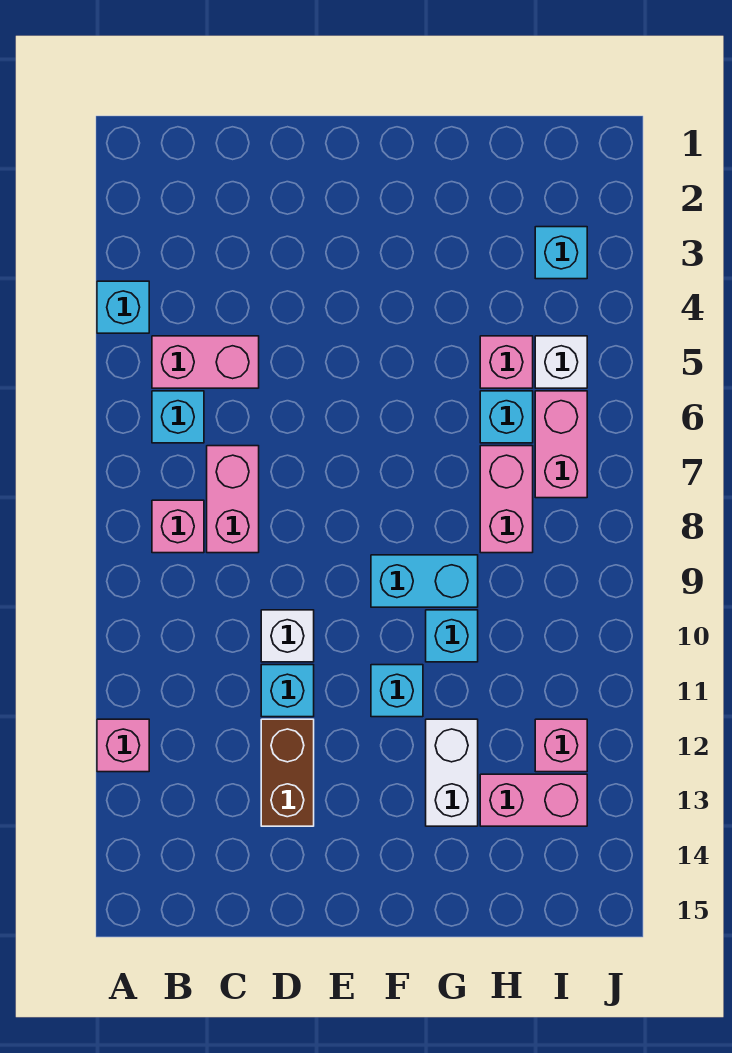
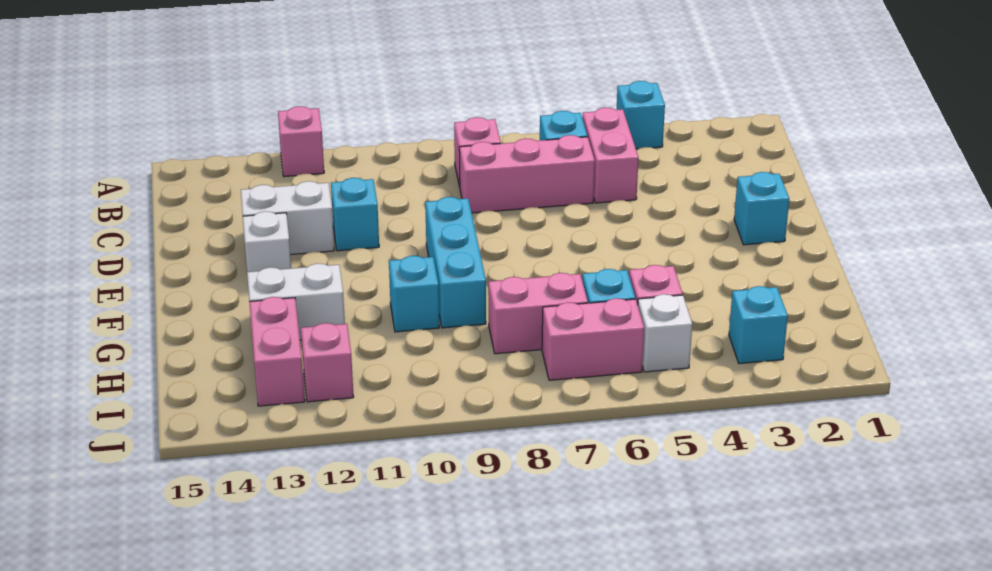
pink brick C7:C8 level 1 -> pink brick C6:C8 level 1
white brick D10 level 1 -> white brick E13 level 1
brown brick D12:D13 level 1 -> white brick D12:D13 level 1
cyan brick F9:G9 level 1 -> cyan brick E9:G9 level 1
cyan brick F11 level 1 -> cyan brick E2 level 1

